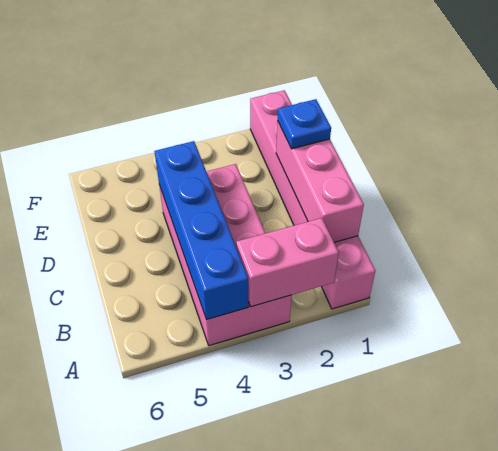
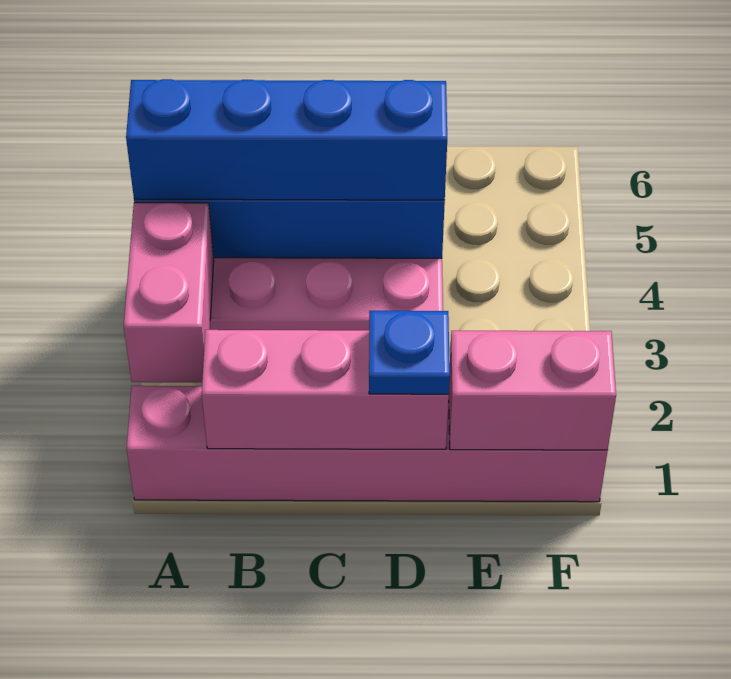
none -> blue brick A4:D4 level 3
none -> pink brick E1:F1 level 2

